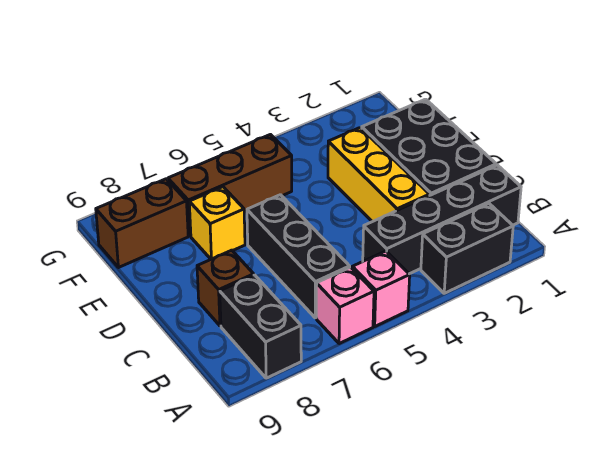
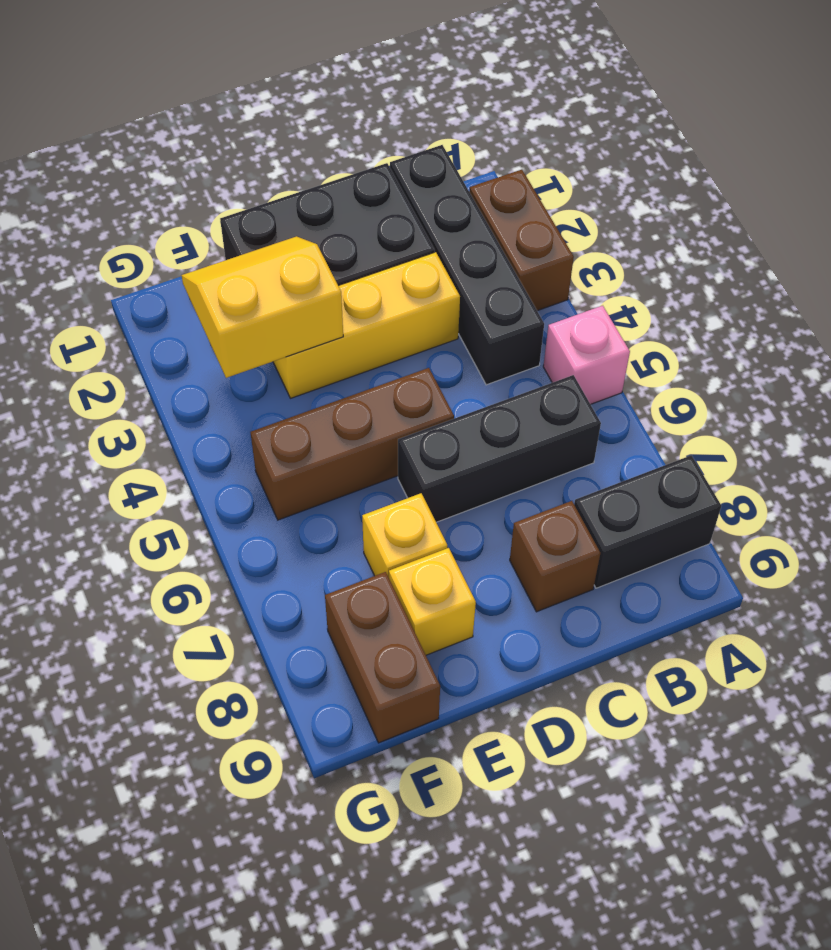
black brick A2:A3 level 1 -> brown brick A2:A3 level 1
pink brick A6 level 1 -> none
none -> yellow slope E2:F3 level 2 top 3
none -> yellow brick E8 level 1
brown brick F5:F7 level 1 -> brown brick D5:F5 level 1

